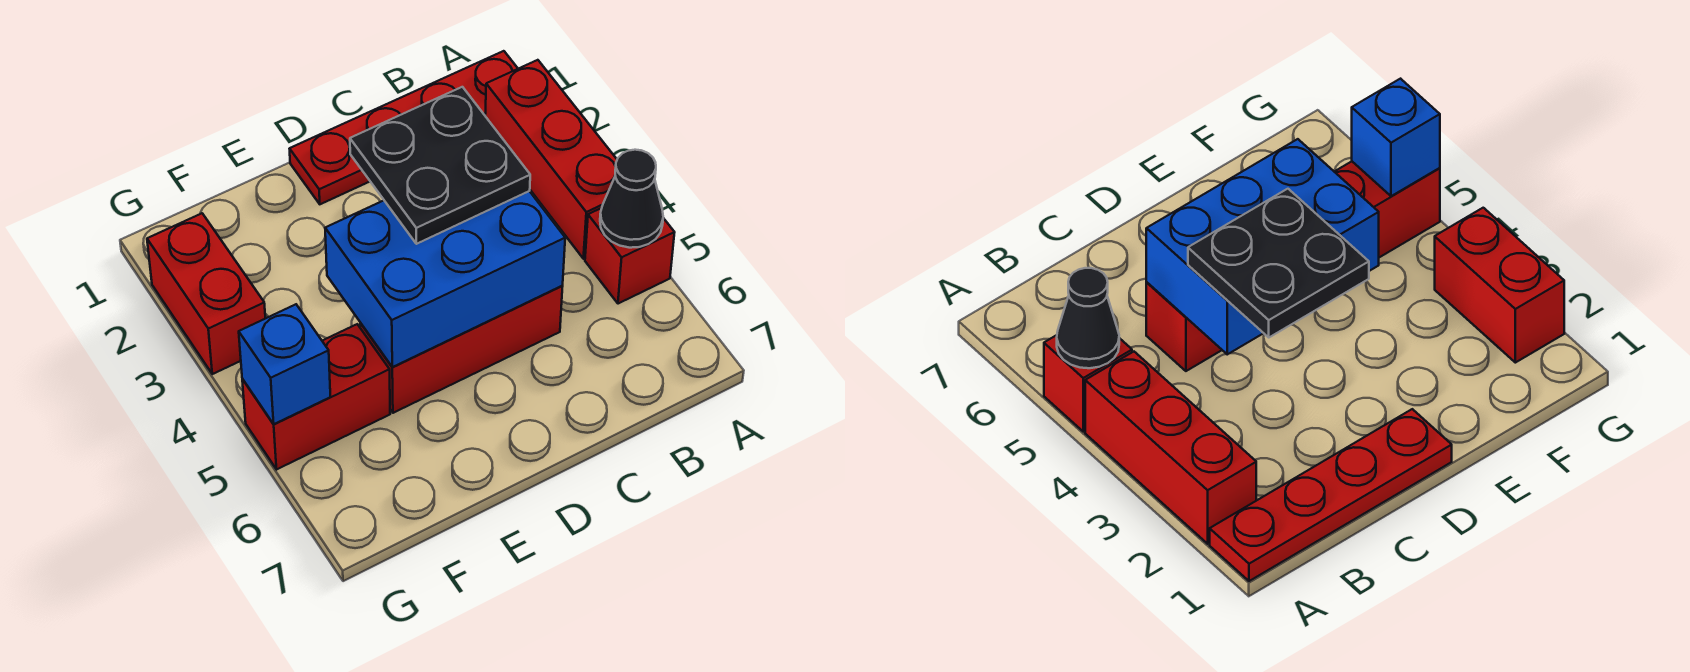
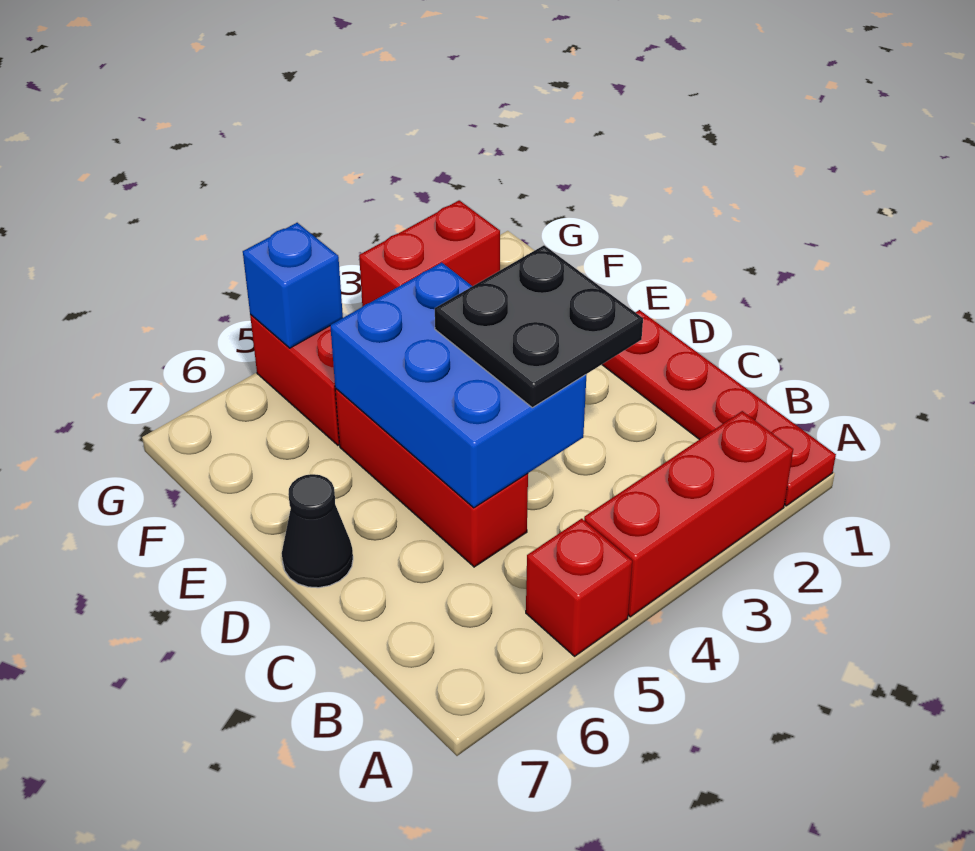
black cone A5 level 2 -> black cone D7 level 1

